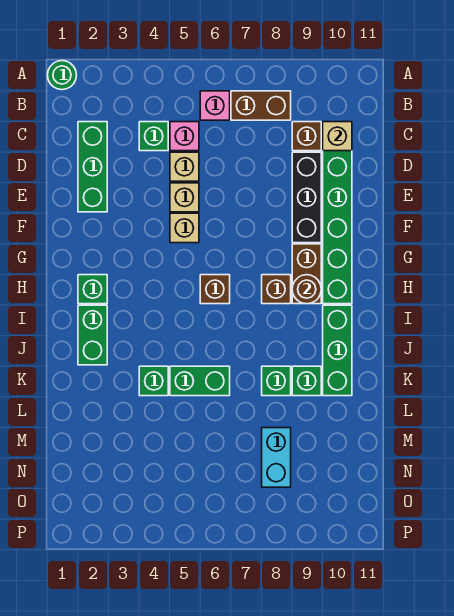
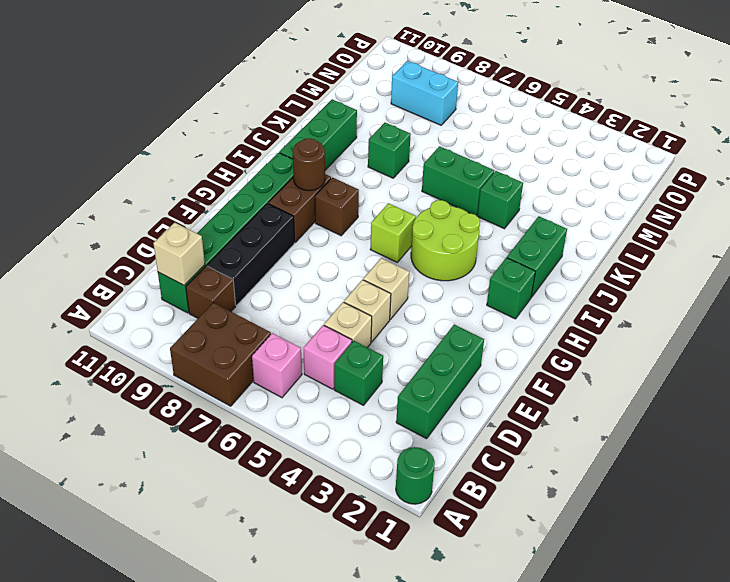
brown brick B7:B8 level 1 -> brown brick A7:B8 level 1
none -> lime round brick H4:I5 level 1
brown brick H6 level 1 -> lime brick H6 level 1
green brick K9 level 1 -> none
cyan brick M8:N8 level 1 -> cyan brick N8:N9 level 1

